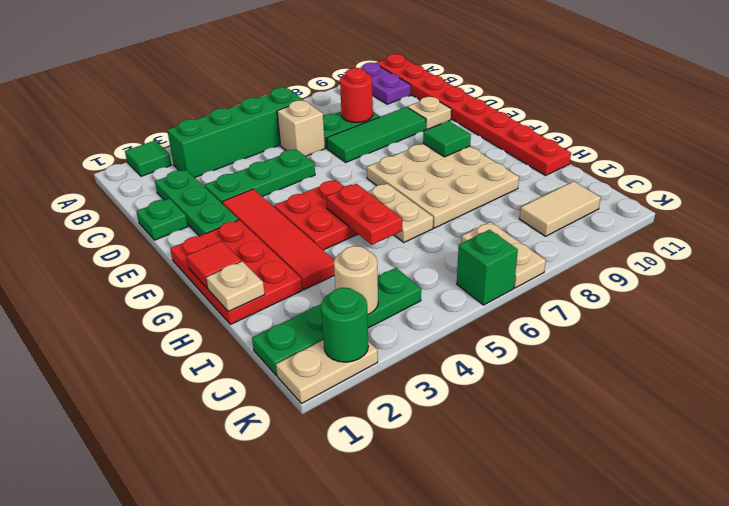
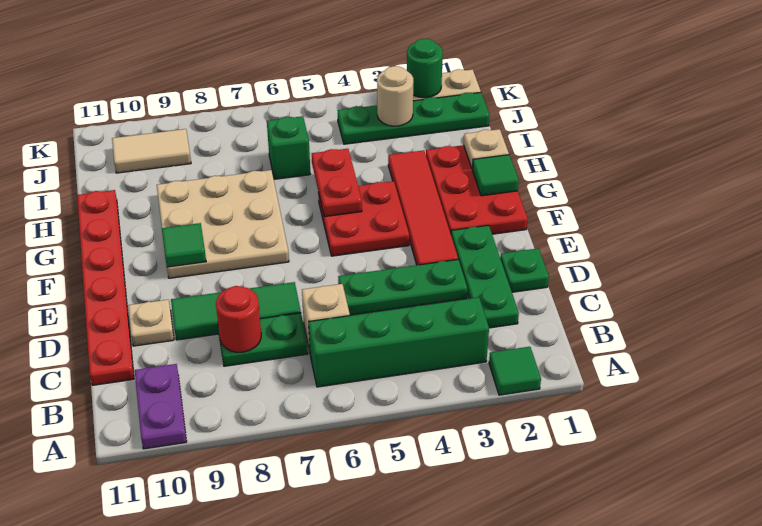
red plate A11:H11 level 1 -> red plate C11:H11 level 1
red tile G1 level 2 -> green tile G1 level 2
tan plate G6:H6 level 1 -> none
tan plate J7:K7 level 1 -> none
green brick K6 level 1 -> green brick I6 level 1

